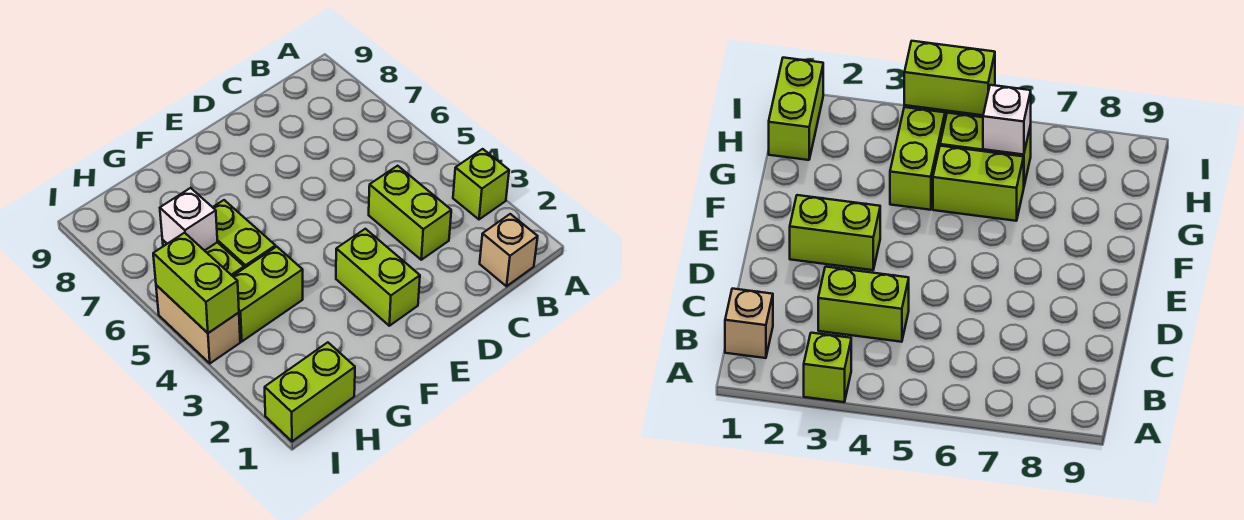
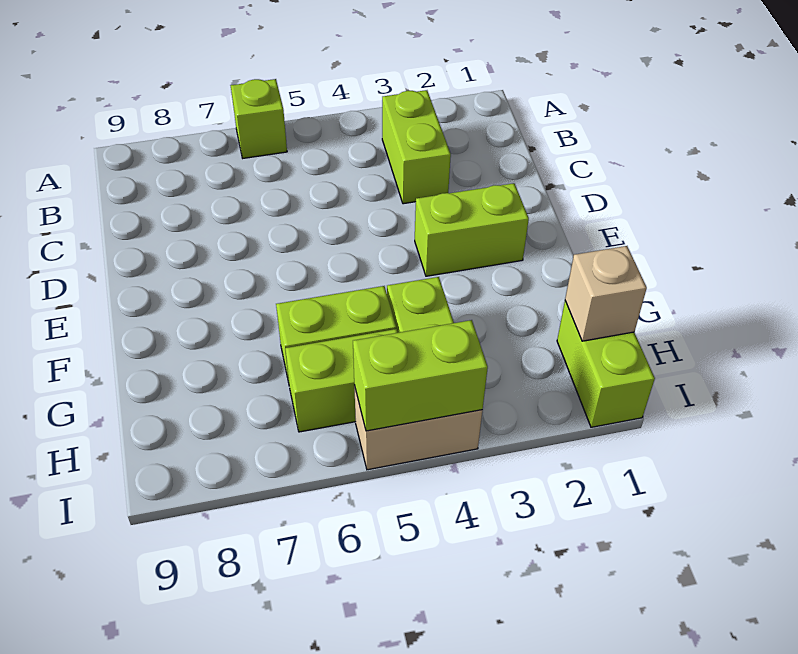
lime brick A3 level 1 -> lime brick A6 level 1
tan brick B1 level 1 -> tan brick H1 level 2
lime brick C3:C4 level 1 -> lime brick B3:C3 level 1
white brick H6 level 2 -> none

